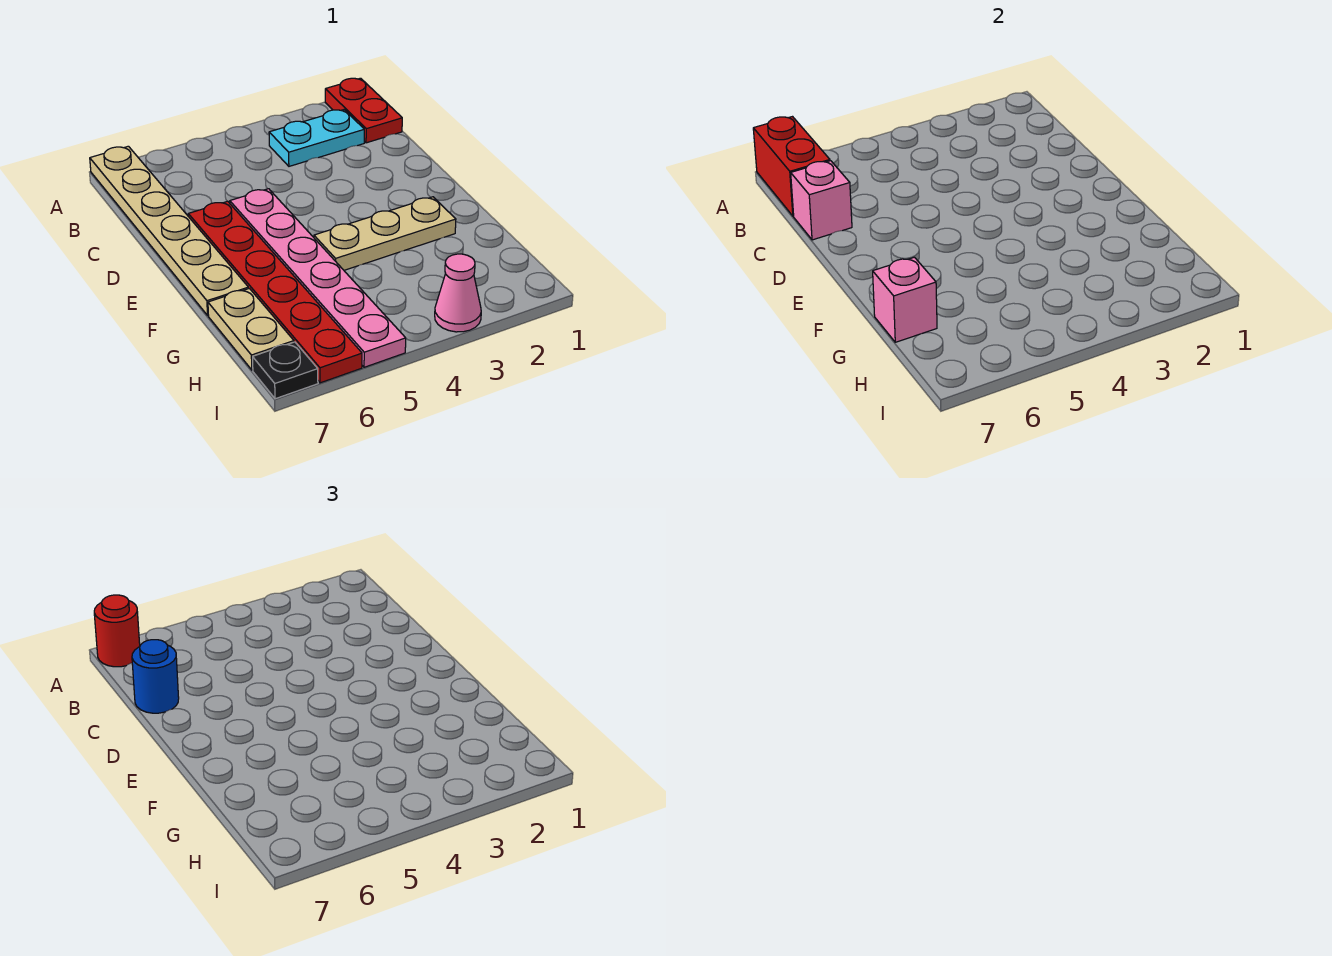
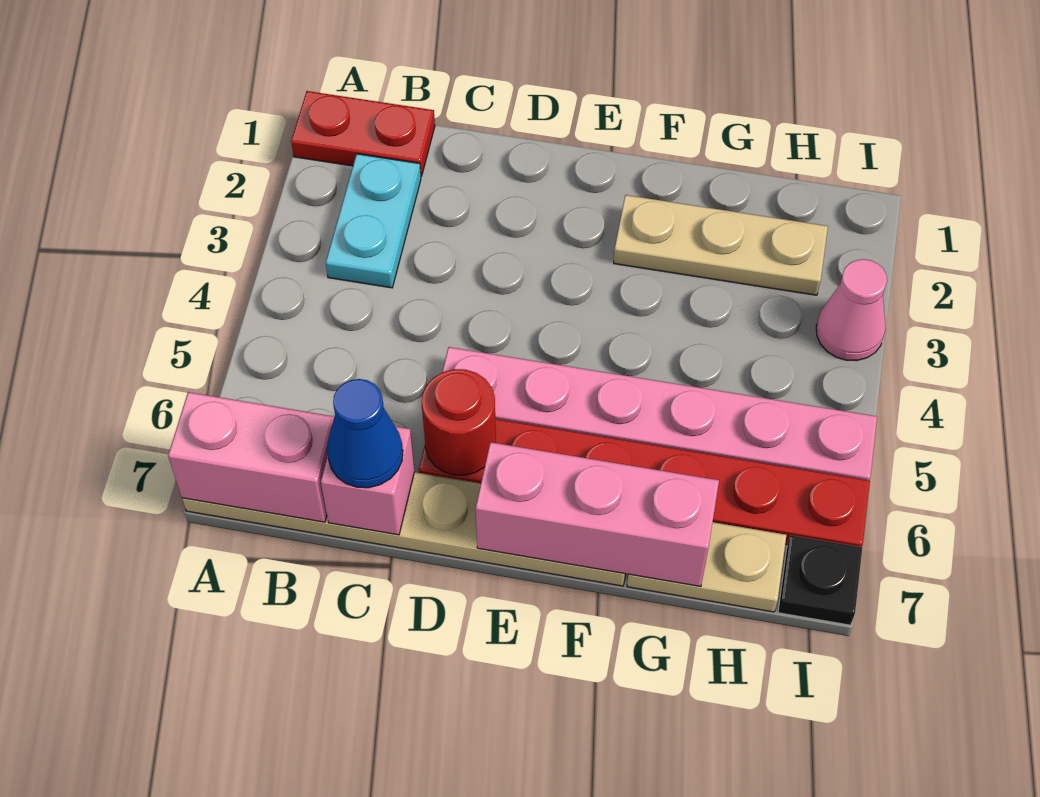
red brick A7:B7 level 2 -> pink brick A7:B7 level 2
red round brick A7 level 3 -> red round brick D6 level 2
blue round brick C7 level 3 -> blue cone C7 level 3
tan plate F2:F4 level 1 -> tan plate F2:H2 level 1
pink brick G7 level 2 -> pink brick E7:G7 level 2

